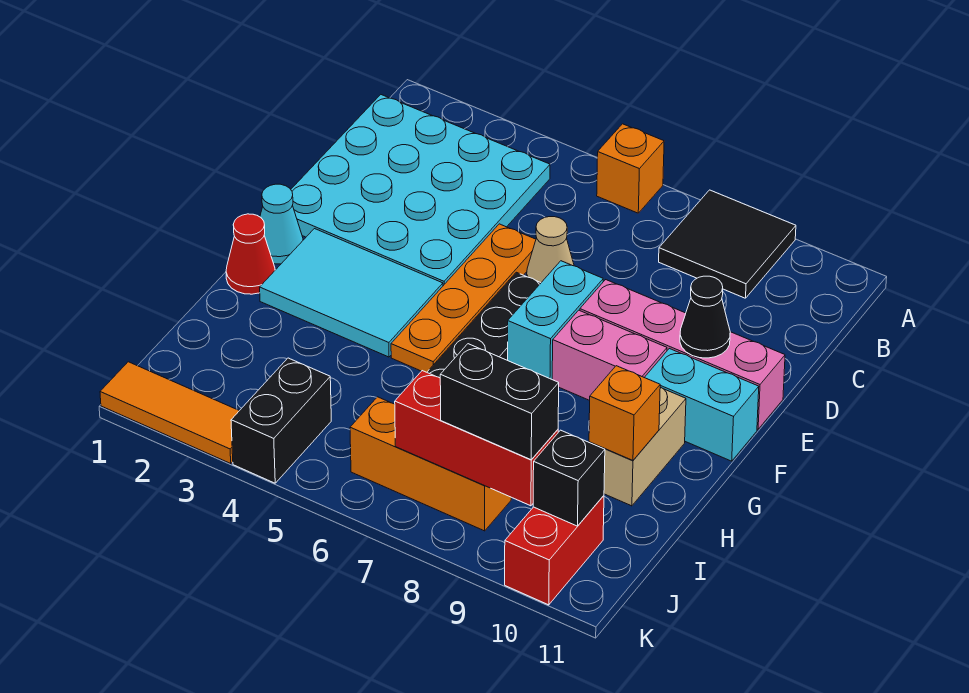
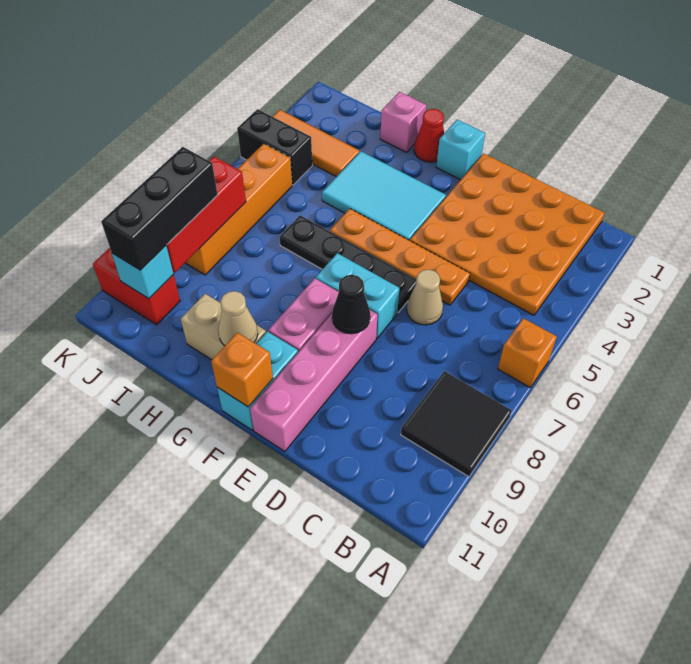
cyan plate B1:E4 level 1 -> orange plate B1:E4 level 1
black cone E10 level 2 -> black cone E8 level 2
cyan cone F1 level 1 -> cyan brick F1 level 1
cyan tile F2:G4 level 1 -> cyan tile F3:H4 level 1
none -> tan cone G10 level 2
none -> pink brick H1 level 1
orange brick H10 level 2 -> orange brick F11 level 2
orange brick J6:J8 level 1 -> orange brick J5:J8 level 1
black brick J8:J9 level 3 -> black brick J8:J10 level 3
black brick J10 level 2 -> cyan brick J10 level 2
orange tile K1:K3 level 1 -> orange tile I3:K3 level 1

